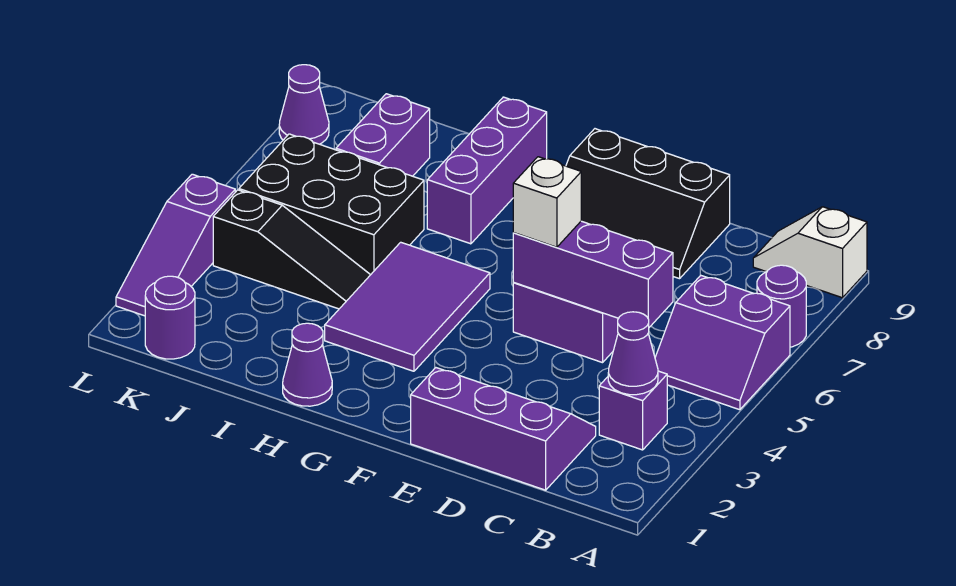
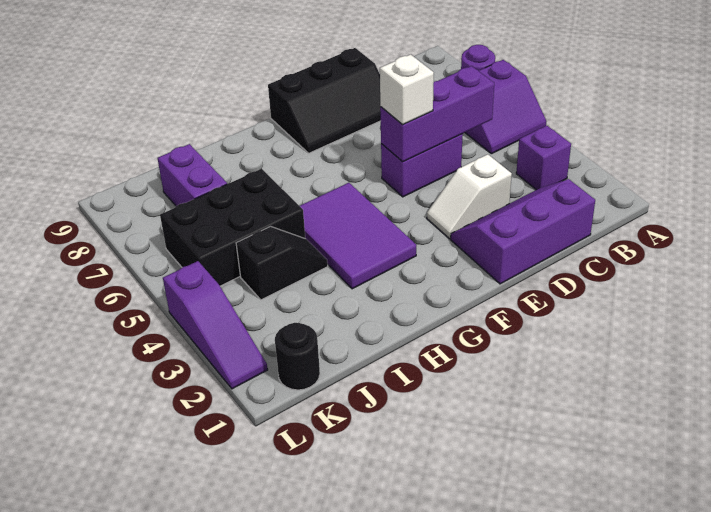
white slope A9:B9 level 1 top A -> white slope D3:E3 level 1 top D
purple cone B3 level 2 -> none
purple cone H1 level 1 -> none
purple brick H7:H9 level 1 -> none
black slope I4:K4 level 1 top K -> black slope I4:J4 level 1 top J
purple round brick K1 level 1 -> black round brick K1 level 1
purple cone L8 level 1 -> none

